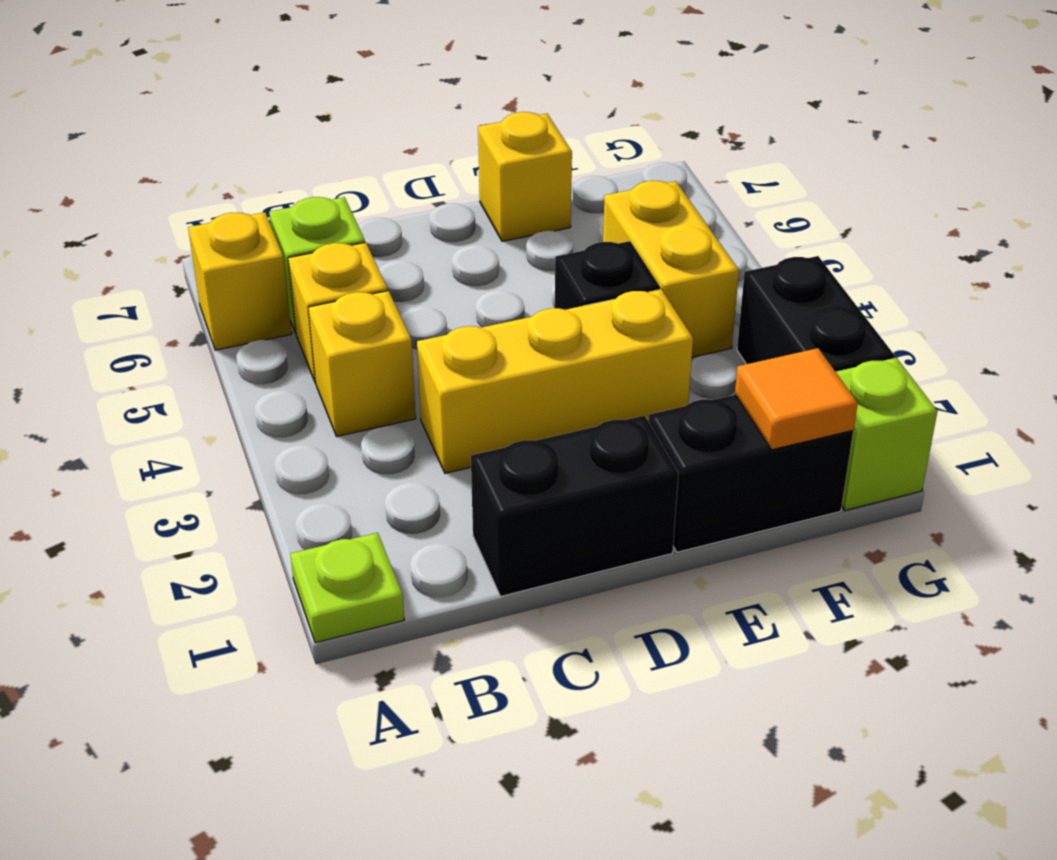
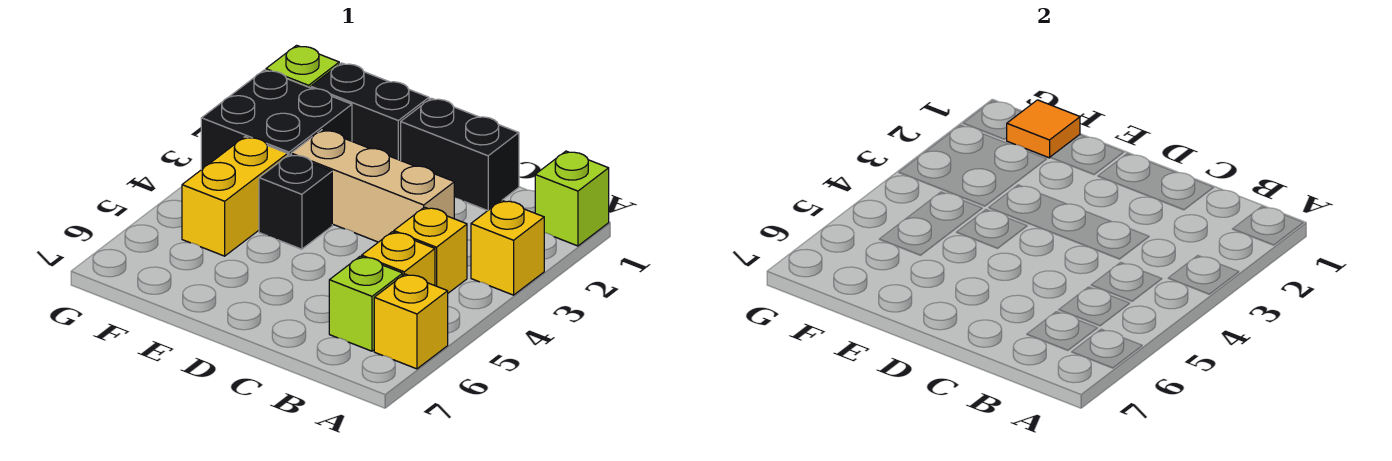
lime plate A1 level 1 -> lime brick A1 level 1
yellow brick C3:E3 level 1 -> tan brick C3:E3 level 1
yellow brick E7 level 1 -> yellow brick A3 level 1
black brick G2:G3 level 1 -> black brick F2:G3 level 1

